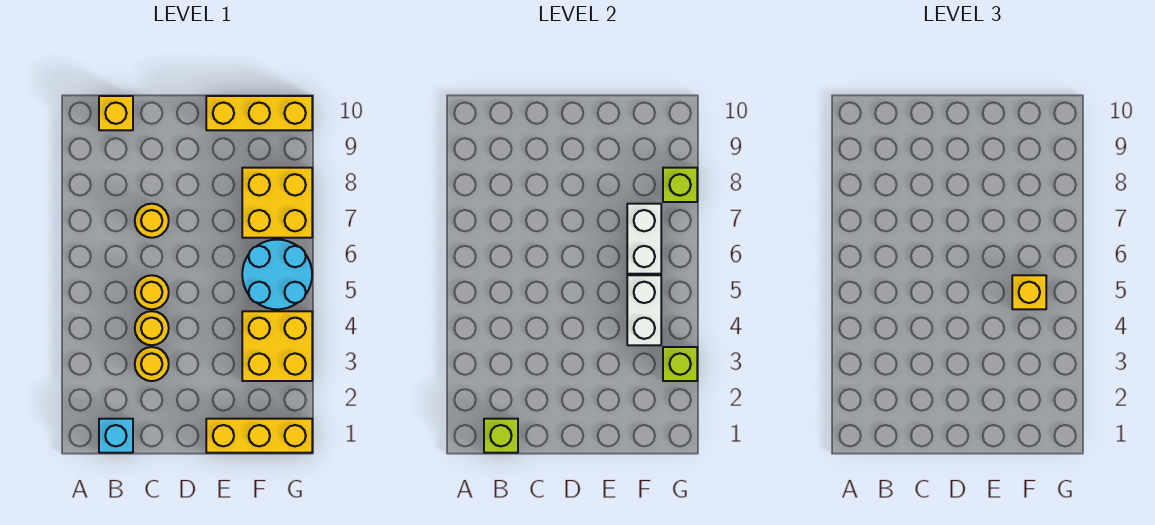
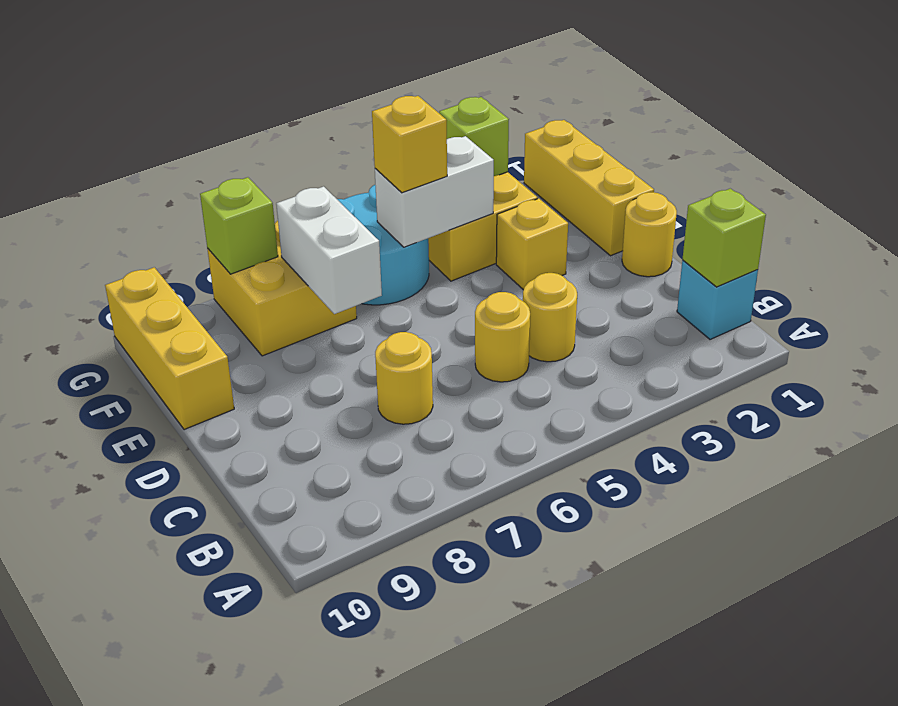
yellow brick B10 level 1 -> yellow brick E3 level 1
yellow round brick C3 level 1 -> yellow round brick D1 level 1
white brick F6:F7 level 2 -> white brick E7:F7 level 2

